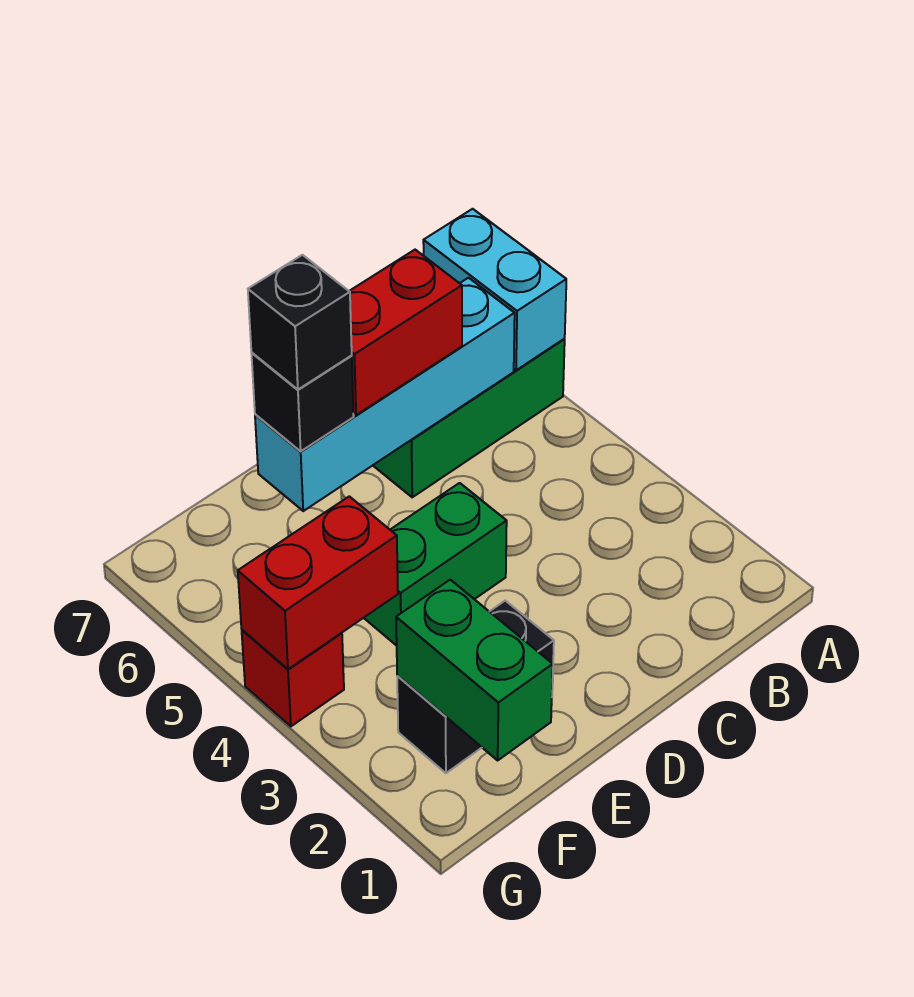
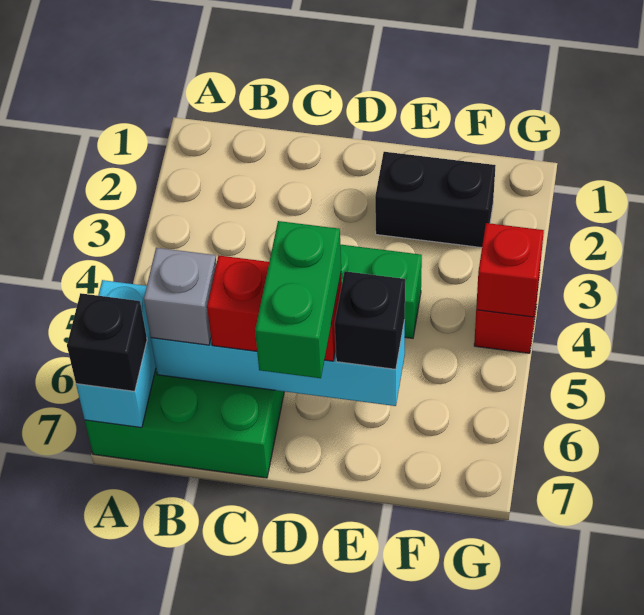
none -> grey brick B6 level 3
black brick E6 level 4 -> black brick A7 level 3
green brick F1:F2 level 2 -> green brick D6:D7 level 4
red brick F4:G4 level 2 -> red brick G4 level 2

